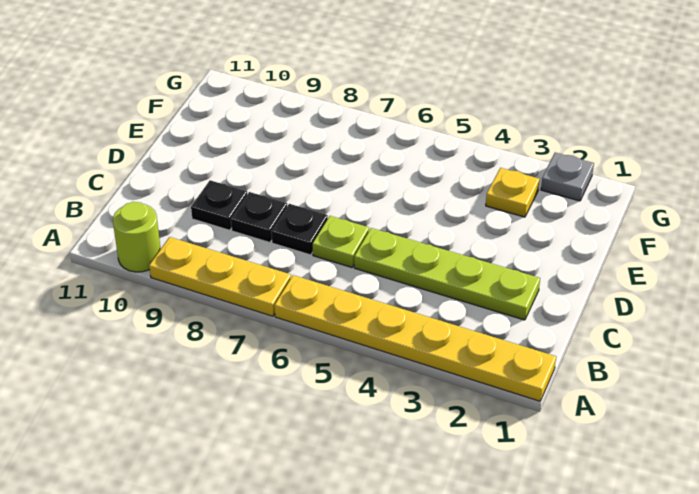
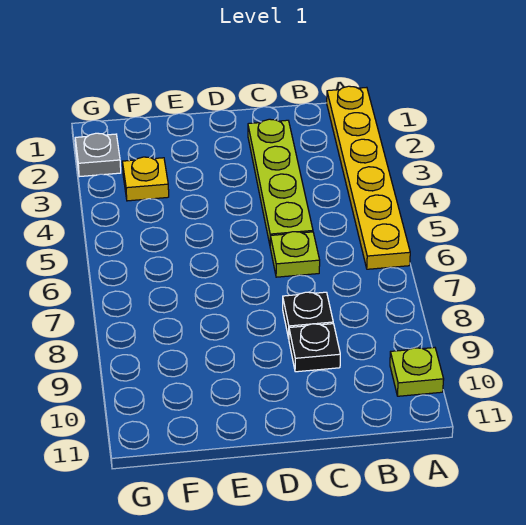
yellow plate A7:A9 level 1 -> none
lime round brick A10 level 1 -> lime plate A10 level 1
black plate C7 level 1 -> none

